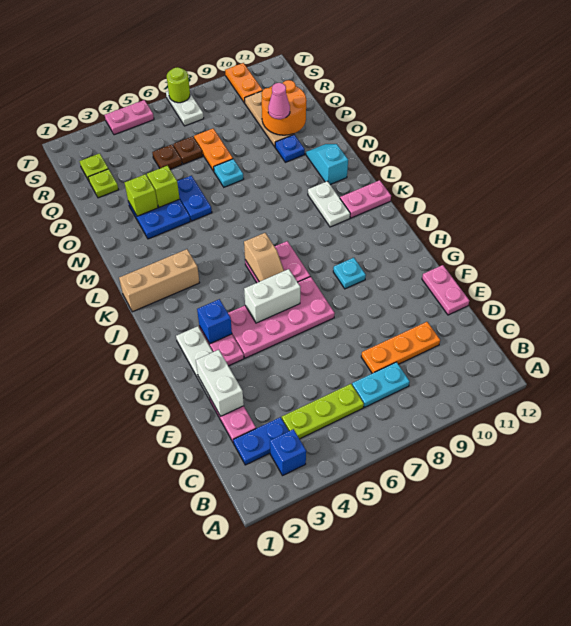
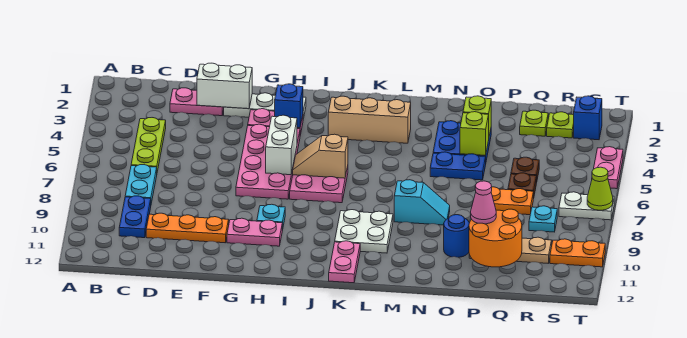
blue brick B3 level 1 -> blue brick S2 level 1
blue plate C2:C3 level 1 -> blue plate C9:C10 level 1
orange plate D8:D10 level 1 -> orange plate D10:F10 level 1
pink plate E12:F12 level 1 -> pink plate G10:H10 level 1
tan brick K1:K3 level 1 -> tan brick J3:L3 level 1
white plate K10:L10 level 1 -> white plate K9:L10 level 1
cyan slope M11:N11 level 1 top M -> cyan slope M8:N8 level 1 top M
cyan plate O7 level 1 -> cyan plate R8 level 1
blue plate O10 level 1 -> blue round brick O10 level 1
lime round brick T7 level 2 -> lime cone T7 level 2

